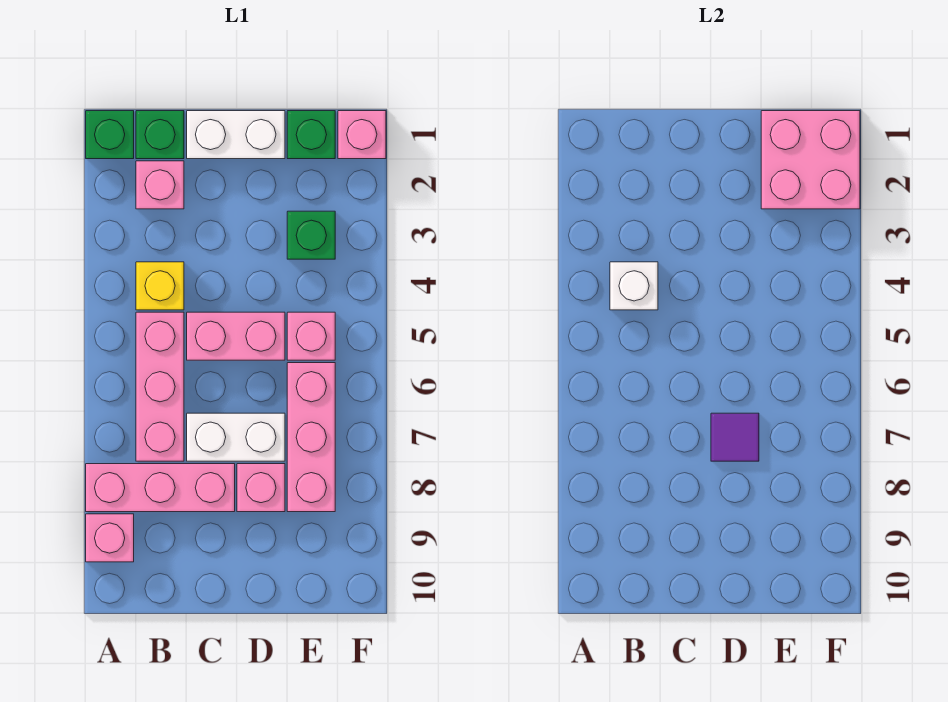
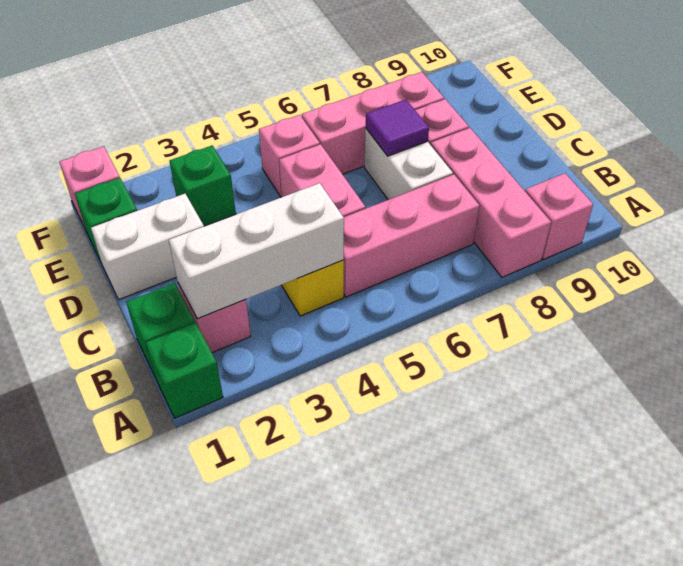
white brick B4 level 2 -> white brick B2:B4 level 2
white brick C1:D1 level 1 -> white brick D1:D2 level 1
pink brick E1:F2 level 2 -> none

